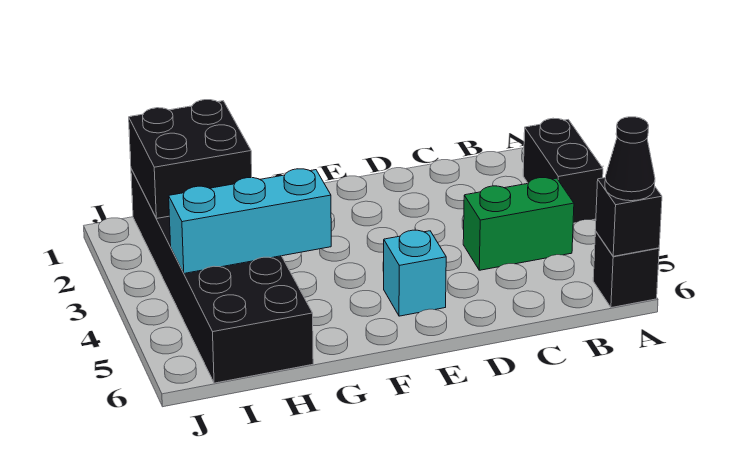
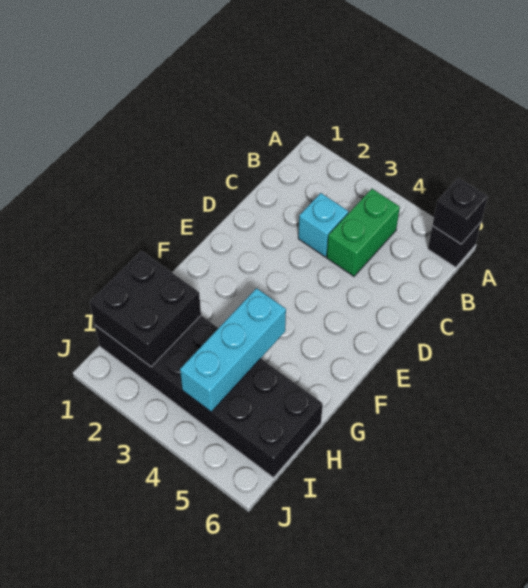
black brick A2:A3 level 1 -> none
black cone A6 level 3 -> none
cyan brick E5 level 1 -> cyan brick C3 level 1

